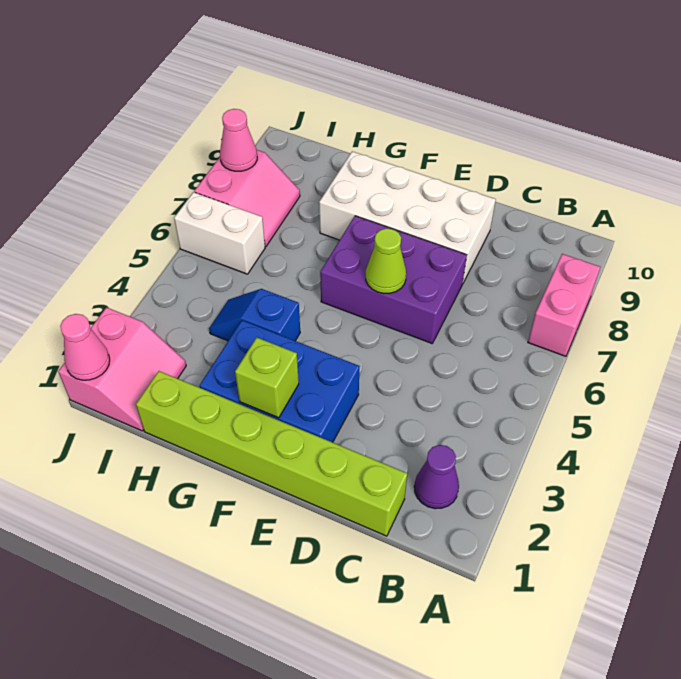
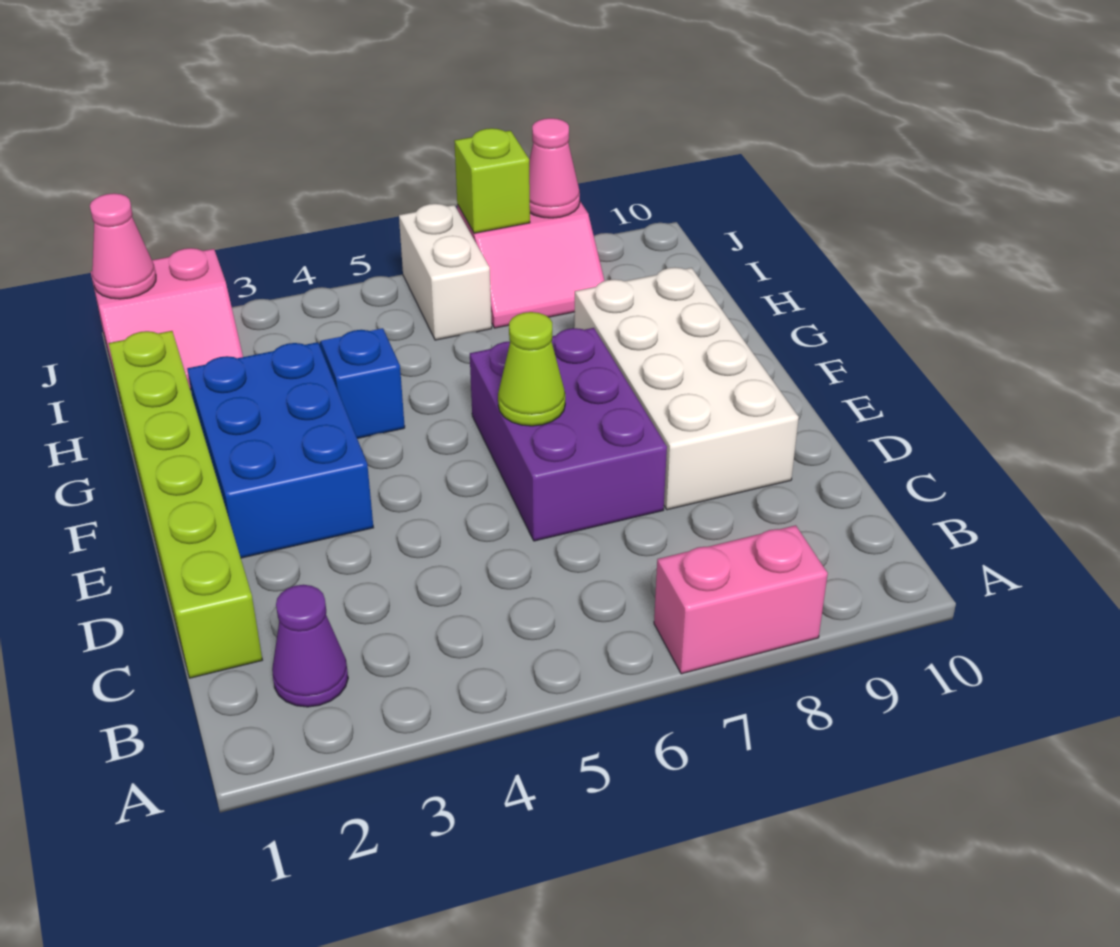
lime brick F2 level 2 -> lime brick J7 level 2

